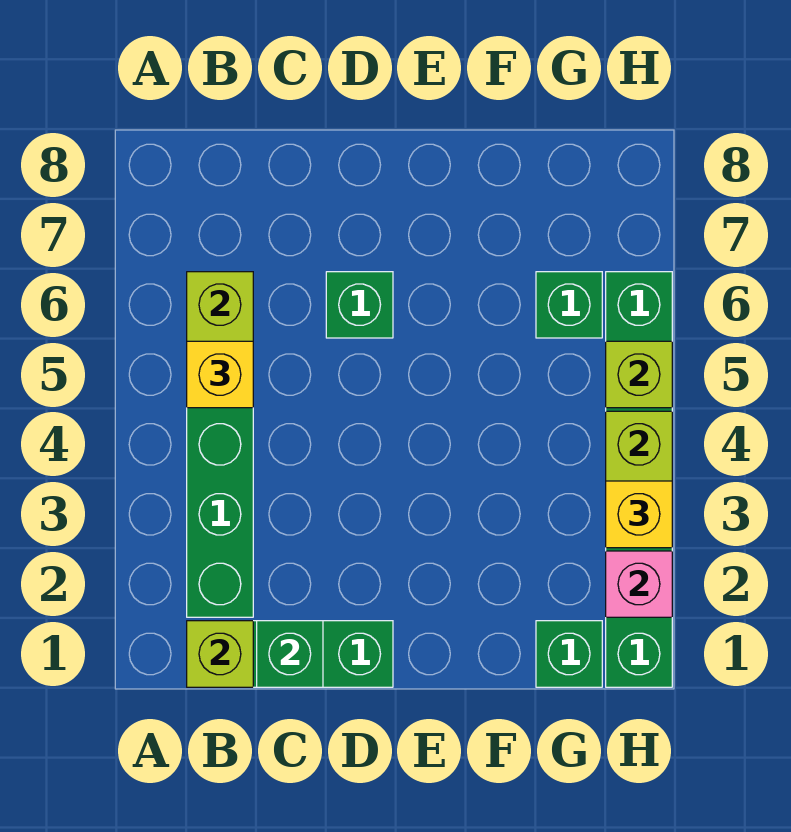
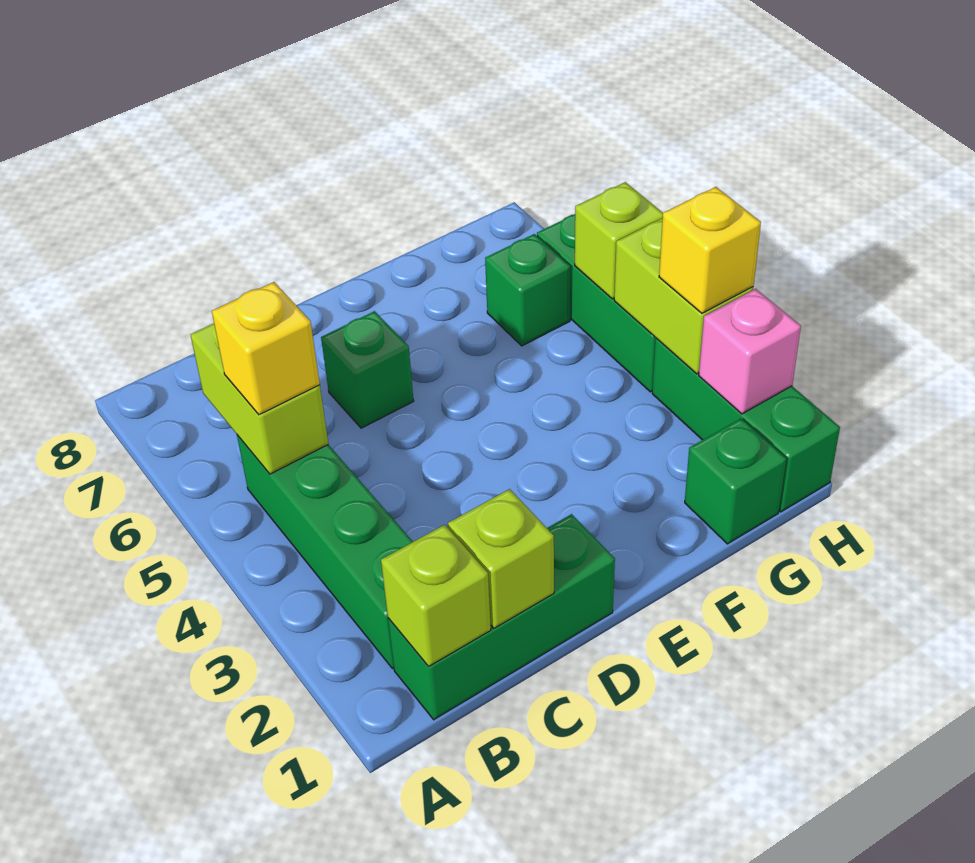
green brick C1 level 2 -> lime brick C1 level 2

